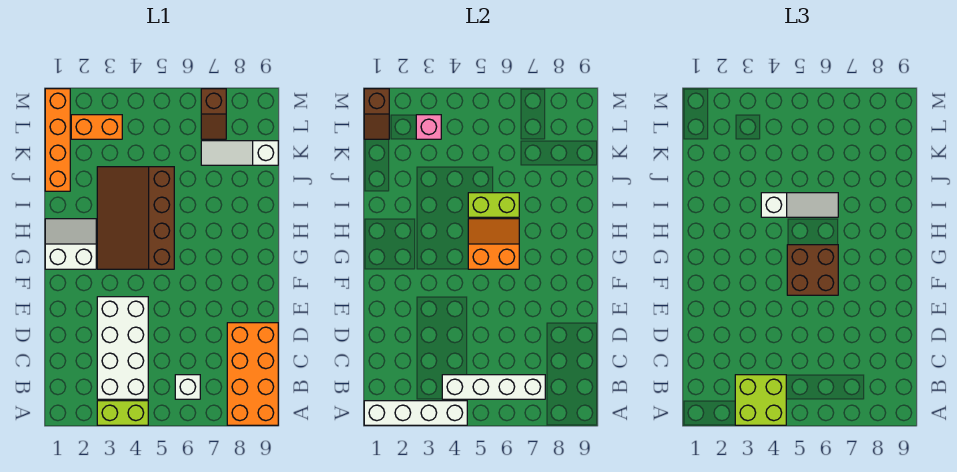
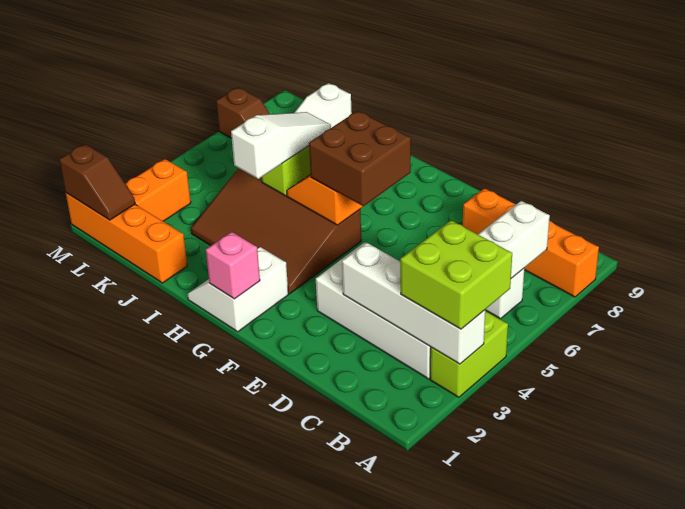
white brick A1:A4 level 2 -> white brick A3:D3 level 2
orange brick A8:D9 level 1 -> orange brick A8:D8 level 1
pink brick L3 level 2 -> pink brick G1 level 2

